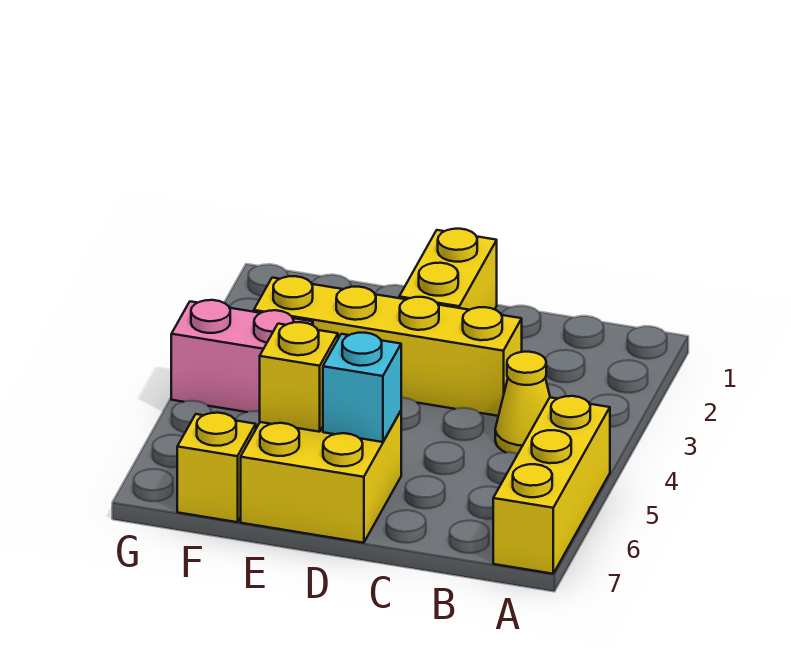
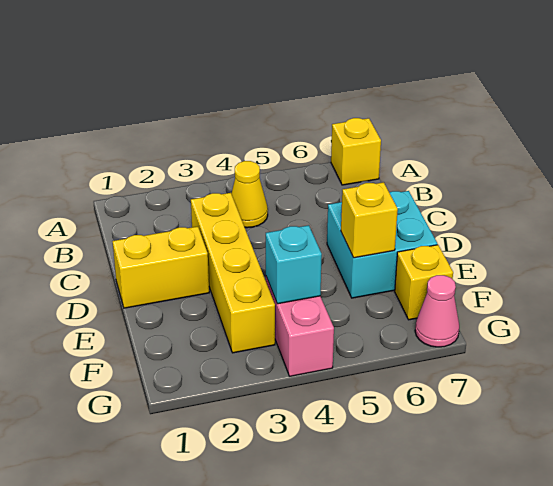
yellow brick A5:A7 level 1 -> yellow brick A7 level 1
yellow brick D6:E7 level 1 -> cyan brick D6:E7 level 1
cyan brick D6 level 2 -> cyan brick F4 level 2
none -> pink cone G7 level 1

